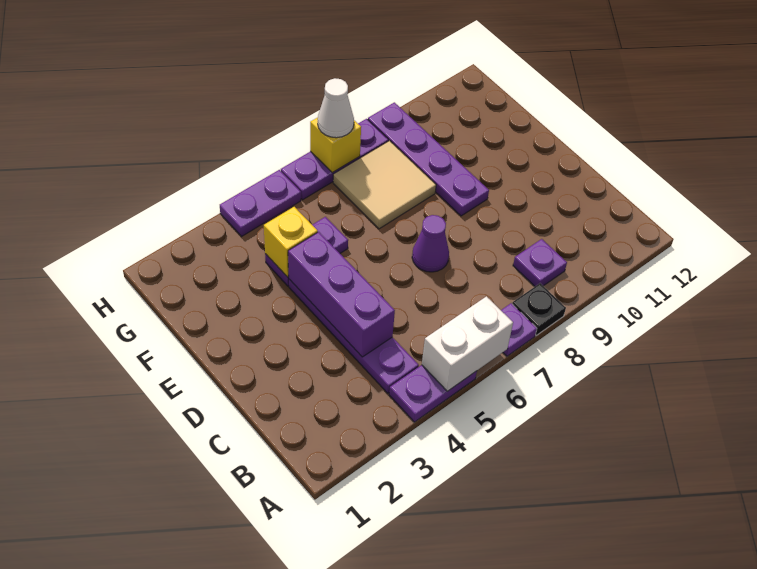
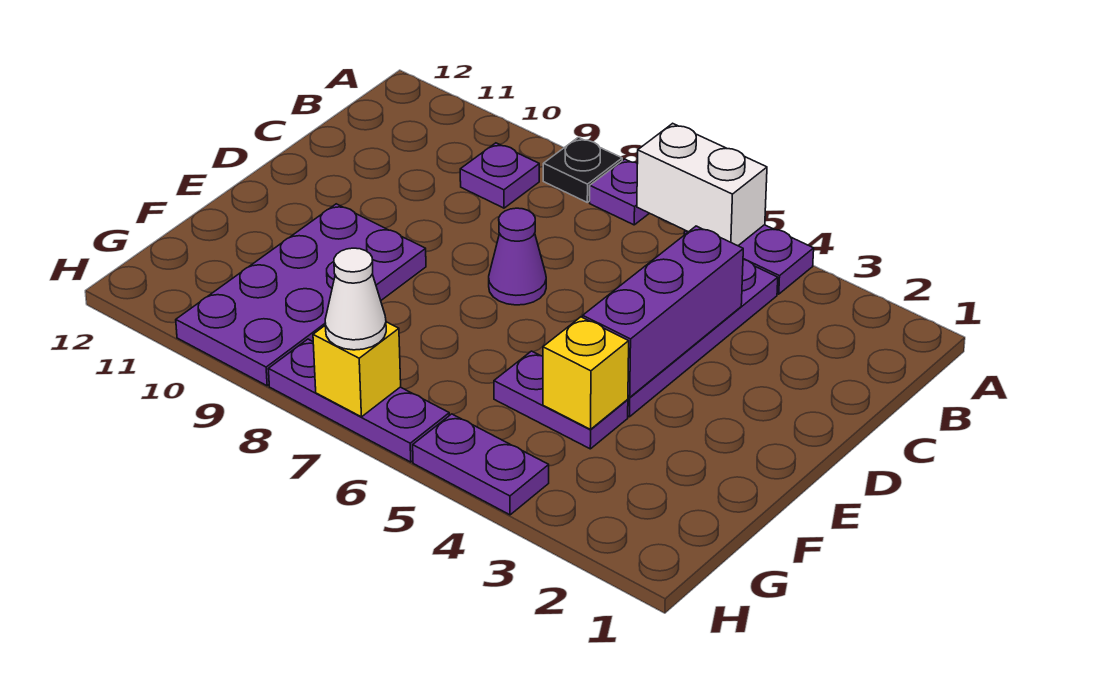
purple plate E9:H9 level 1 -> purple plate E9:H10 level 1
tan tile F7:G8 level 1 -> none

